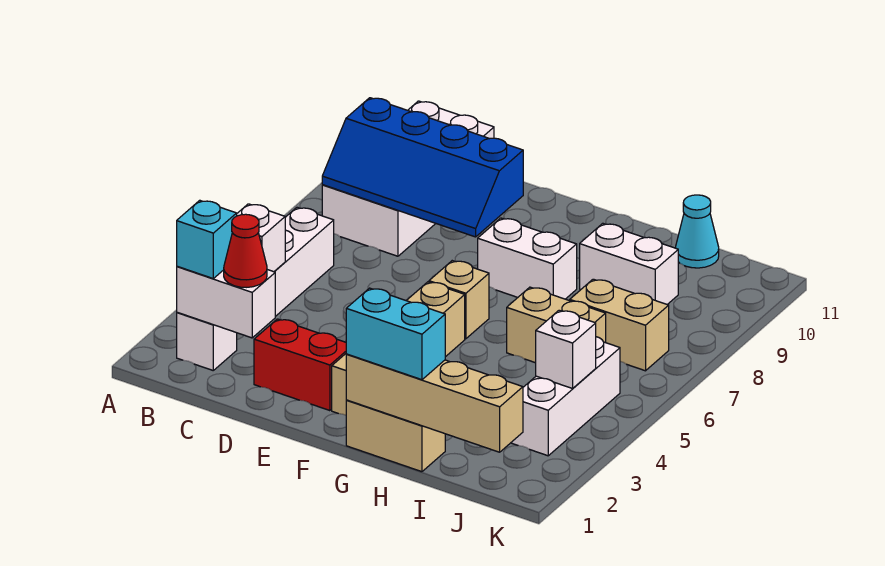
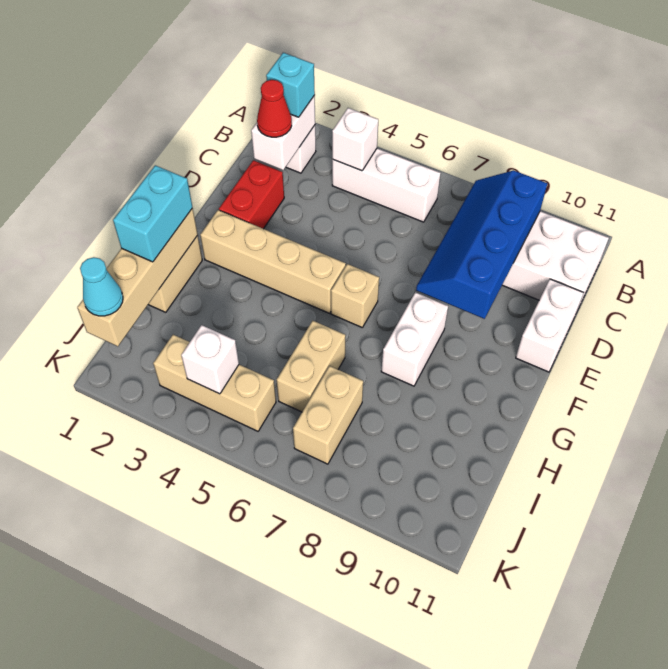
white brick H9:I9 level 1 -> white brick D11:E11 level 1
cyan cone I11 level 1 -> cyan cone J1 level 3
white brick J3:J5 level 1 -> tan brick J3:J5 level 1

